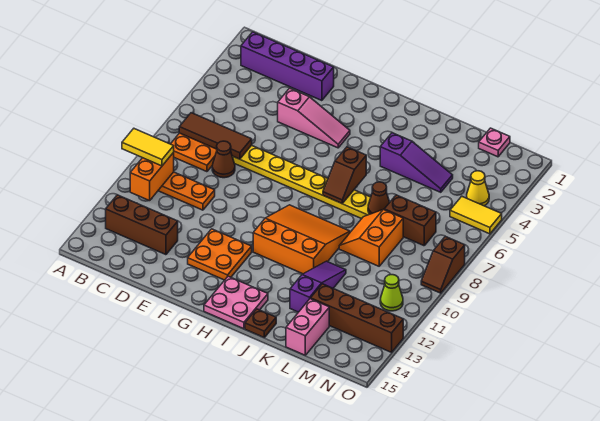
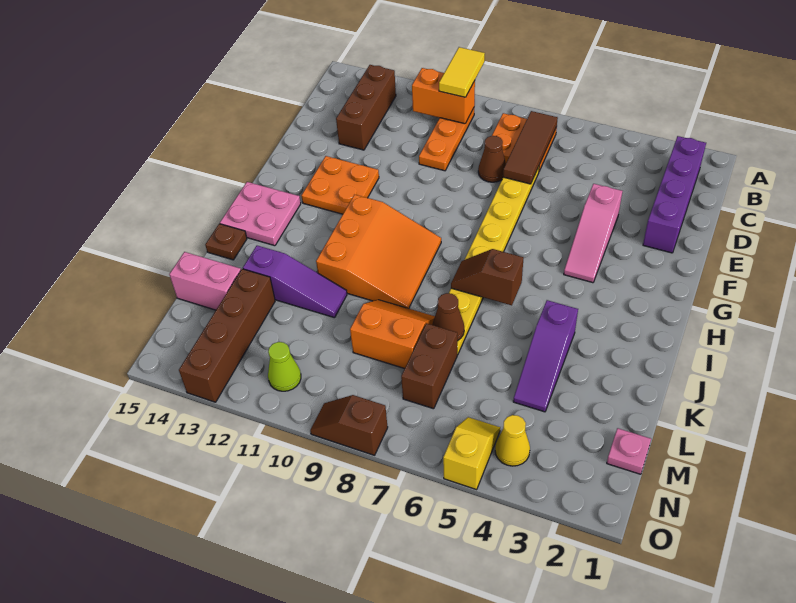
yellow tile N5:O5 level 1 -> yellow slope N5:O5 level 1 top O

